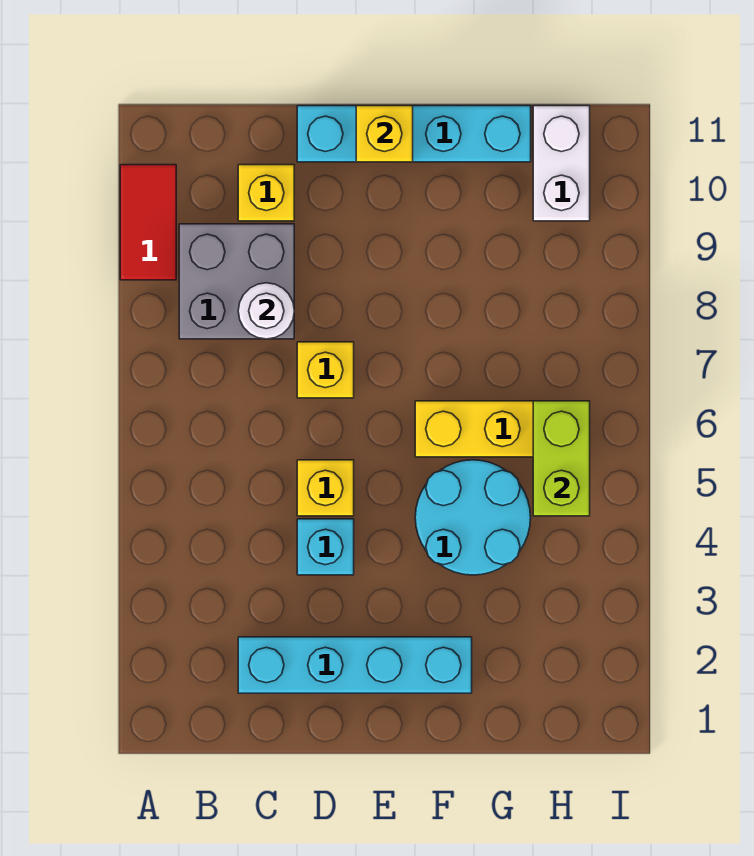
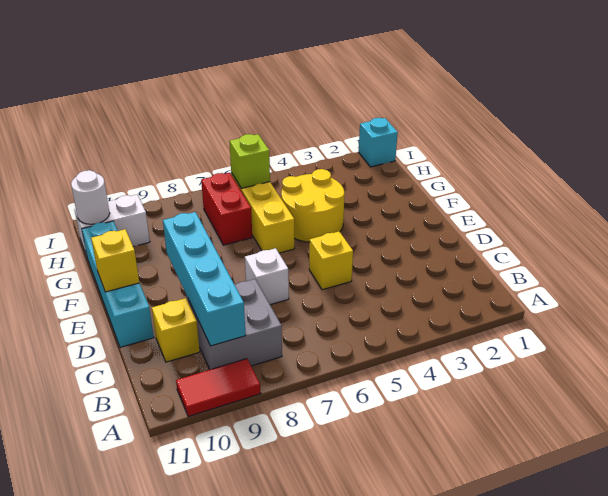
cyan brick C2:F2 level 1 -> cyan brick B9:E9 level 2
white round brick C8 level 2 -> white round brick H11 level 2
cyan brick D4 level 1 -> cyan brick I1 level 1
yellow brick D7 level 1 -> white brick D7 level 1
cyan round brick F4:G5 level 1 -> yellow round brick F4:G5 level 1
none -> red brick G7:H7 level 1
lime brick H5:H6 level 2 -> lime brick H6 level 2

